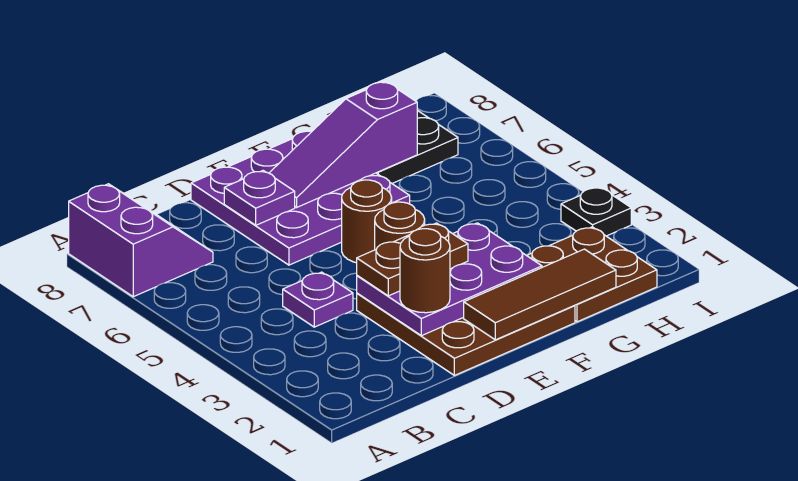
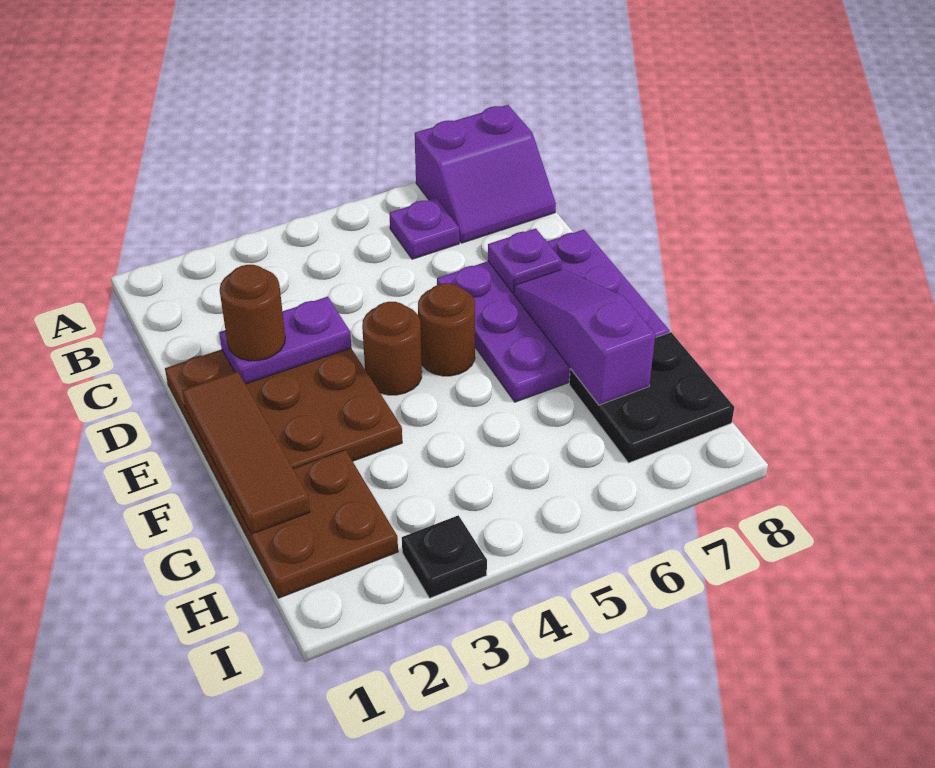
purple plate C4 level 1 -> purple plate B6 level 1
purple plate D2:F3 level 2 -> purple plate D2:D3 level 2
brown plate D3:E3 level 3 -> none

